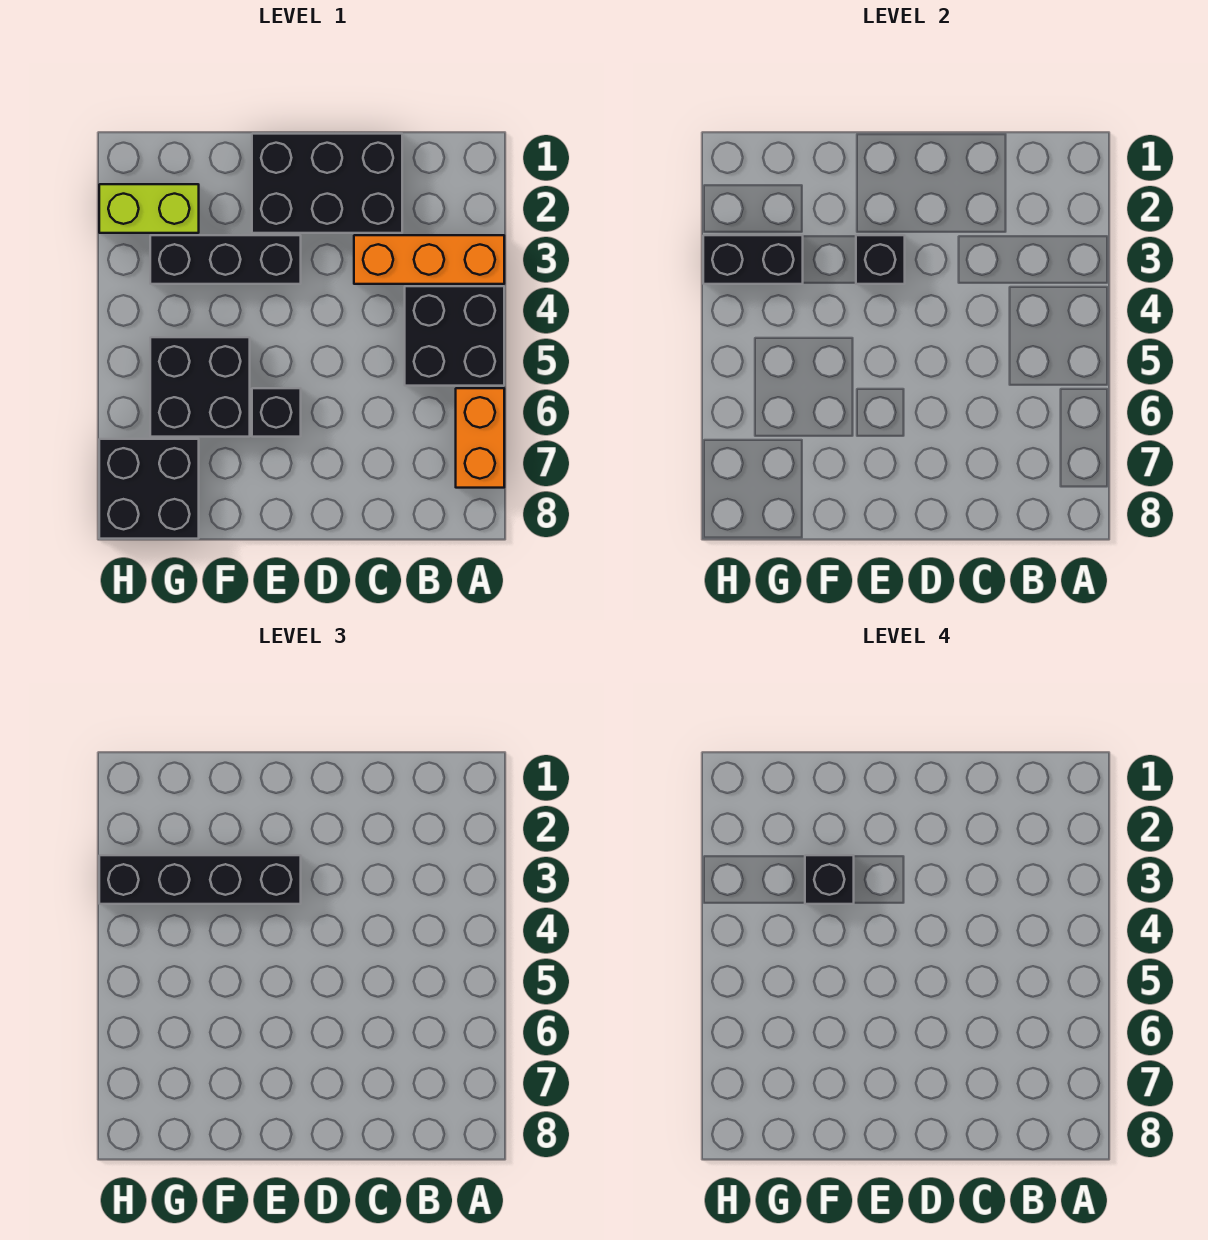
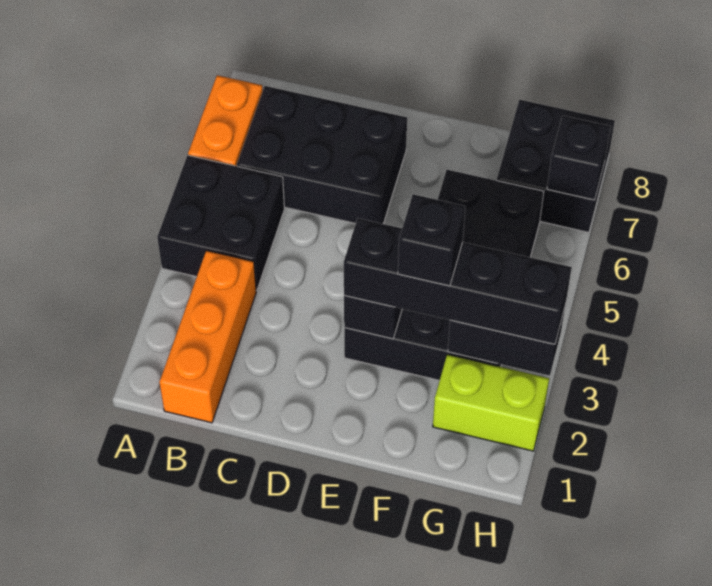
orange brick A3:C3 level 1 -> orange brick B1:B3 level 1
black brick C1:E2 level 1 -> black brick B6:D7 level 1
black brick E6 level 1 -> black brick H7 level 2

